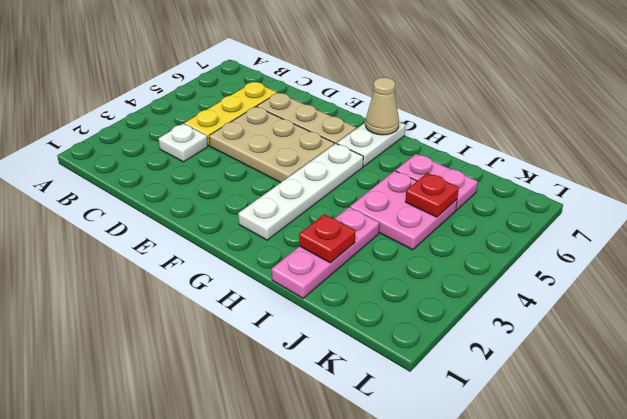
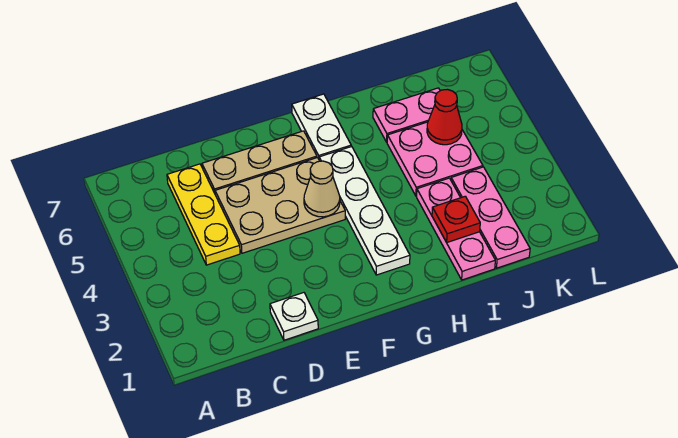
white plate C3 level 1 -> white plate D1 level 1
tan cone G7 level 2 -> tan cone F4 level 2
none -> pink plate J1:J3 level 1
red plate J5 level 2 -> red cone J5 level 2

